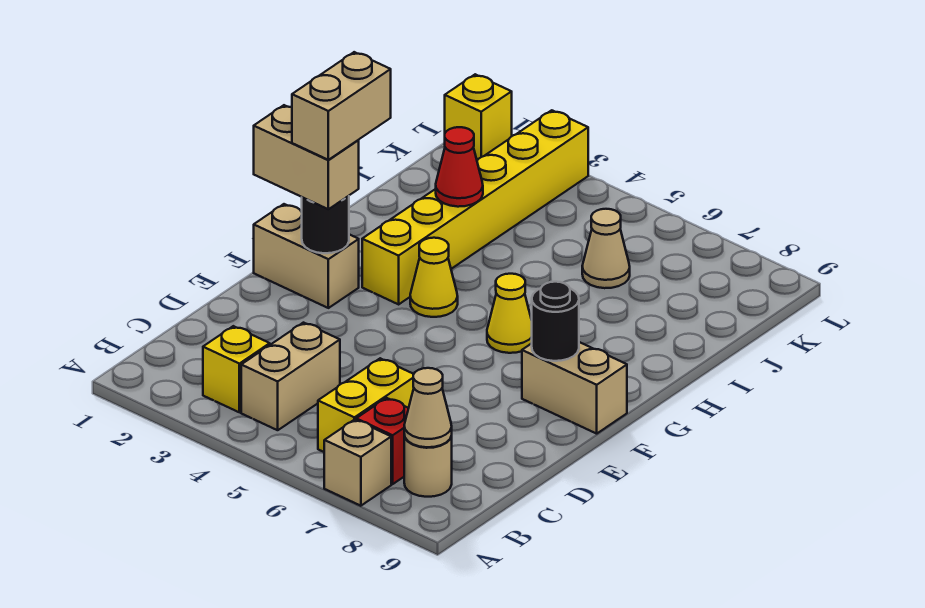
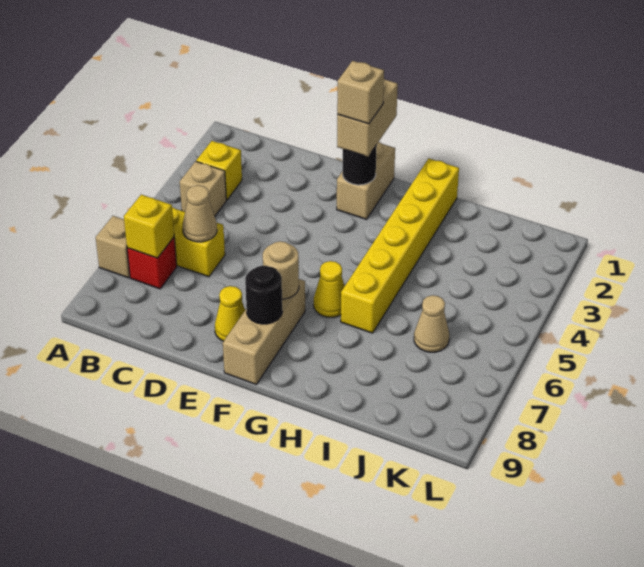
tan brick B4:C4 level 1 -> tan brick B4 level 1
tan round brick B8 level 1 -> tan round brick F7 level 2
tan cone B8 level 2 -> tan cone C6 level 2
tan brick F2:G2 level 4 -> tan brick F2 level 4
tan brick F8:F9 level 1 -> tan brick F7:F9 level 1
yellow brick G3:L3 level 1 -> yellow brick H1:H6 level 1
yellow cone G4 level 1 -> yellow cone E8 level 1
red cone I3 level 2 -> none
yellow brick L1 level 1 -> yellow brick B7 level 2

